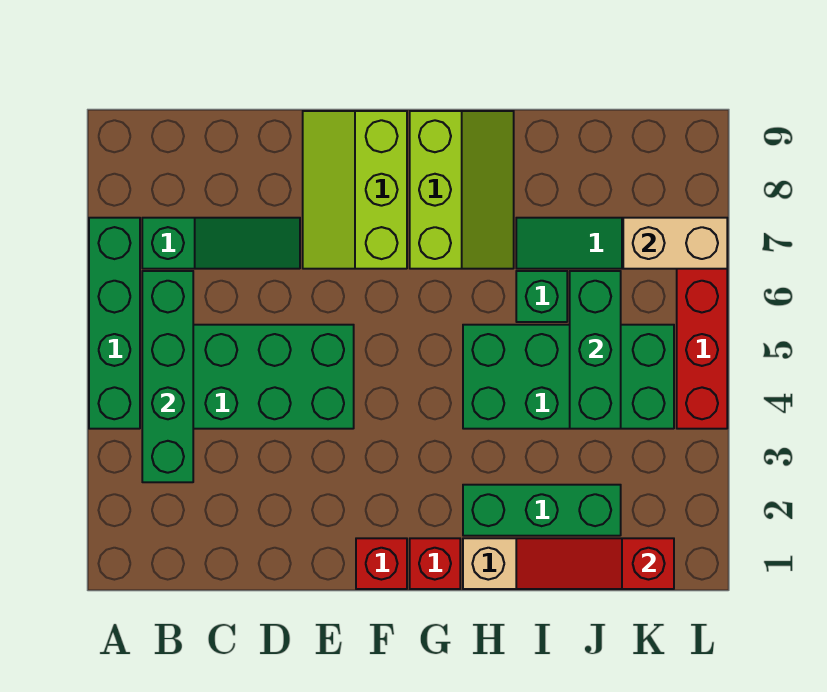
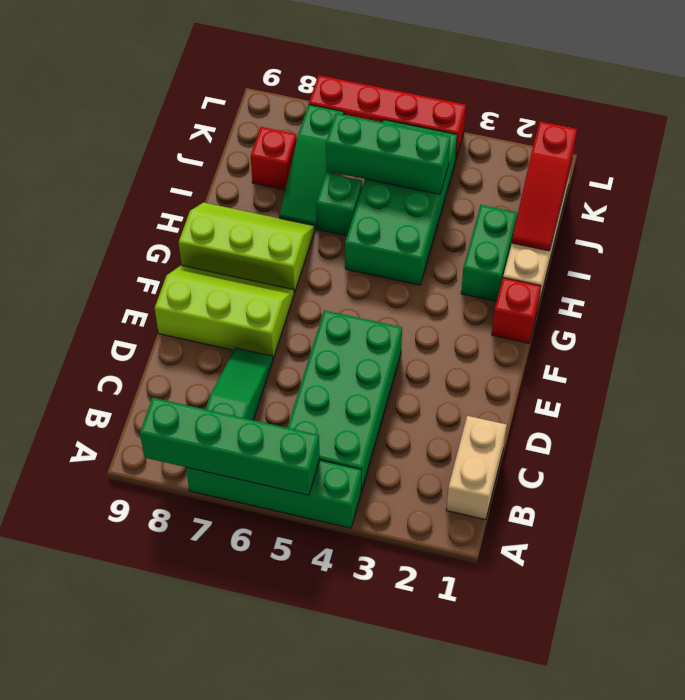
green brick B3:B6 level 2 -> green brick A5:A8 level 2
lime slope E7:F9 level 1 top F -> lime slope E7:F9 level 1 top E
red brick F1 level 1 -> red brick J8 level 1
green brick H2:J2 level 1 -> green brick H2:I2 level 1
tan brick K7:L7 level 2 -> tan brick B1:C1 level 1

